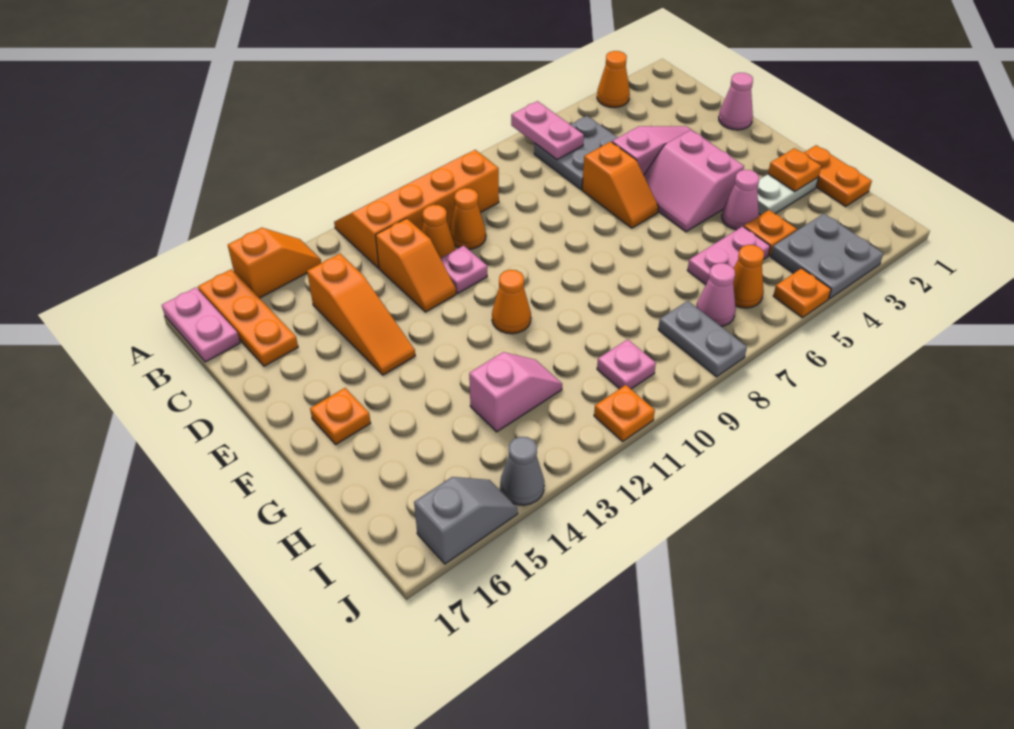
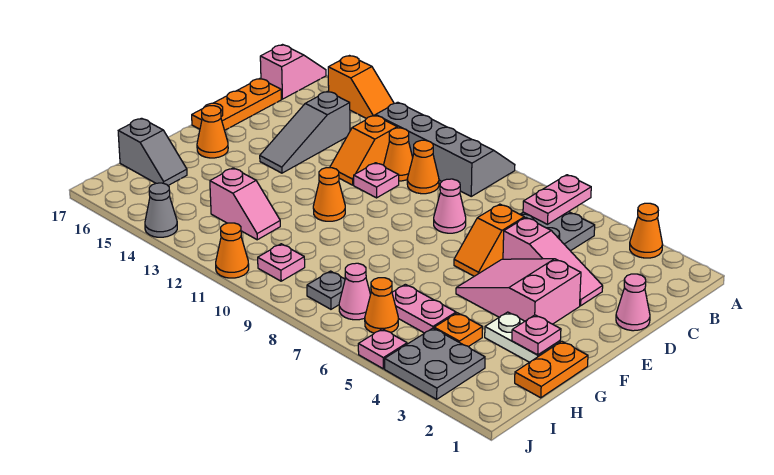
orange slope A9:B12 level 1 top B -> grey slope A9:B12 level 1 top B
orange plate A16:C16 level 1 -> orange plate C17:E17 level 1
pink plate A17:B17 level 1 -> pink slope A17:B17 level 1 top B
orange slope C14:E14 level 1 top C -> grey slope C14:E14 level 1 top C
pink slope E4:F5 level 1 top 4 -> pink slope E3:F5 level 1 top 3
orange plate F16 level 1 -> orange cone F16 level 1
orange plate G2 level 2 -> pink plate G2 level 2
pink cone G4 level 1 -> pink cone D8 level 1
grey plate I8:J8 level 1 -> grey plate I8 level 1
orange plate J5 level 1 -> pink plate J5 level 1
orange plate J11 level 1 -> orange cone J11 level 1
grey slope J15:J16 level 1 top 16 -> grey slope H16:H17 level 1 top 17

